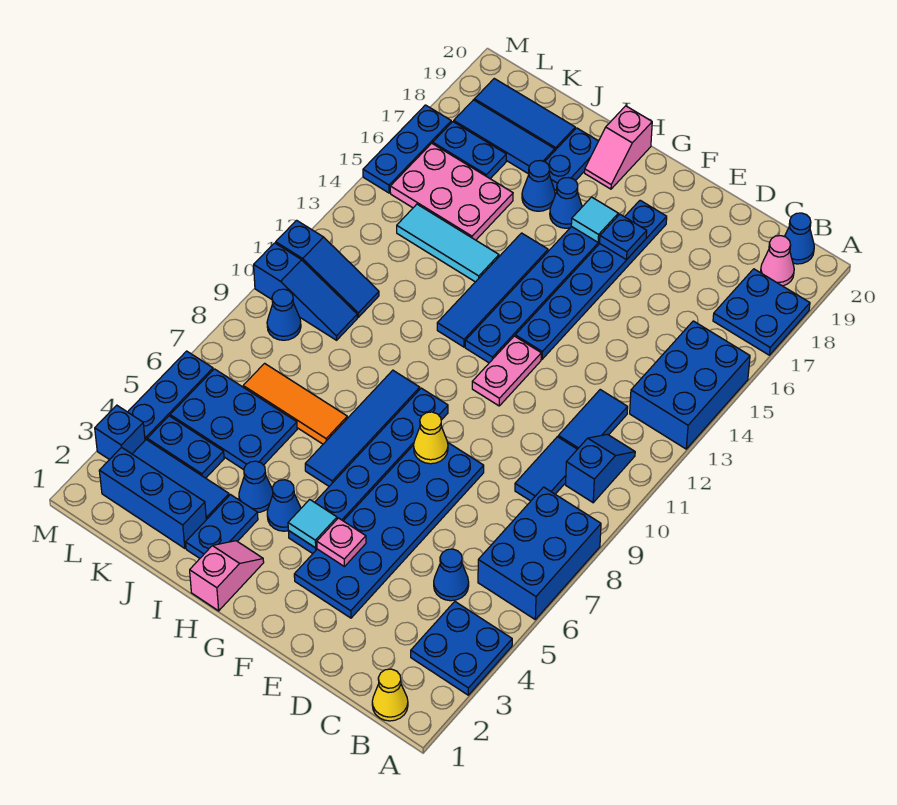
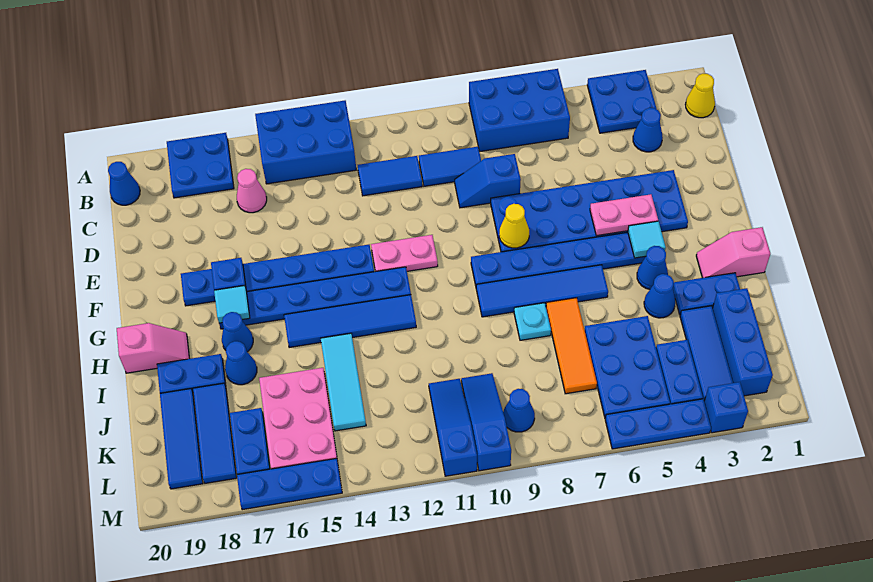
blue slope B10:B11 level 1 top 10 -> blue slope D8:D9 level 1 top 8
pink cone B19 level 1 -> pink cone C16 level 1
blue cone C5 level 1 -> blue cone C3 level 1
pink plate F4 level 2 -> pink plate F4:F5 level 2
none -> cyan plate I8 level 1

